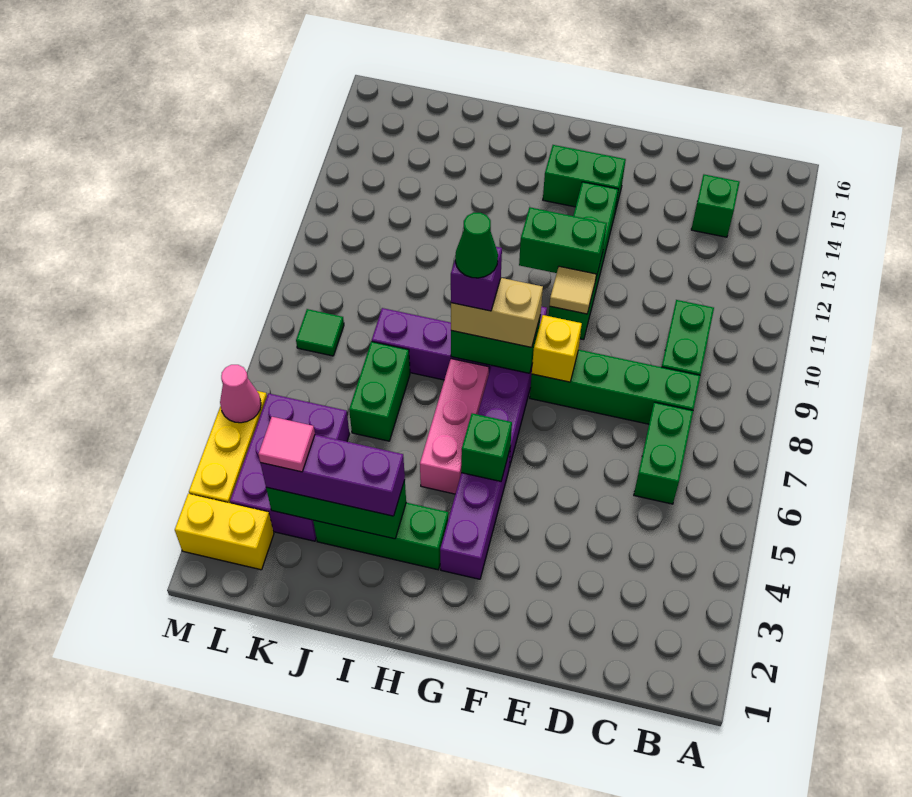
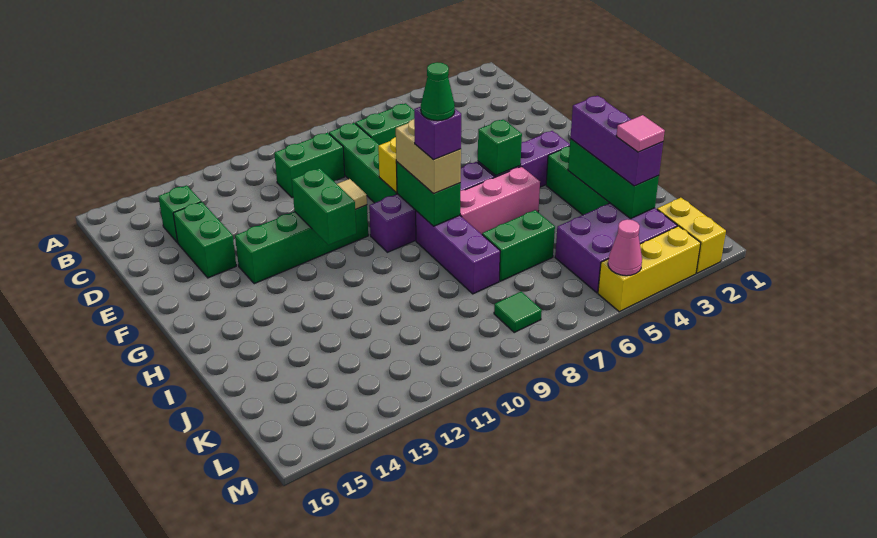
green brick F14:G14 level 1 -> green brick D14:E14 level 1

